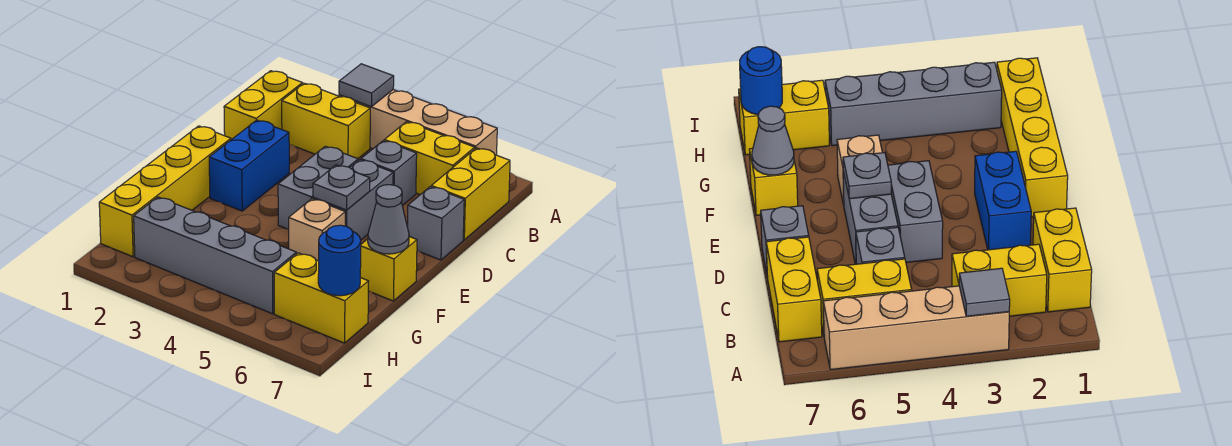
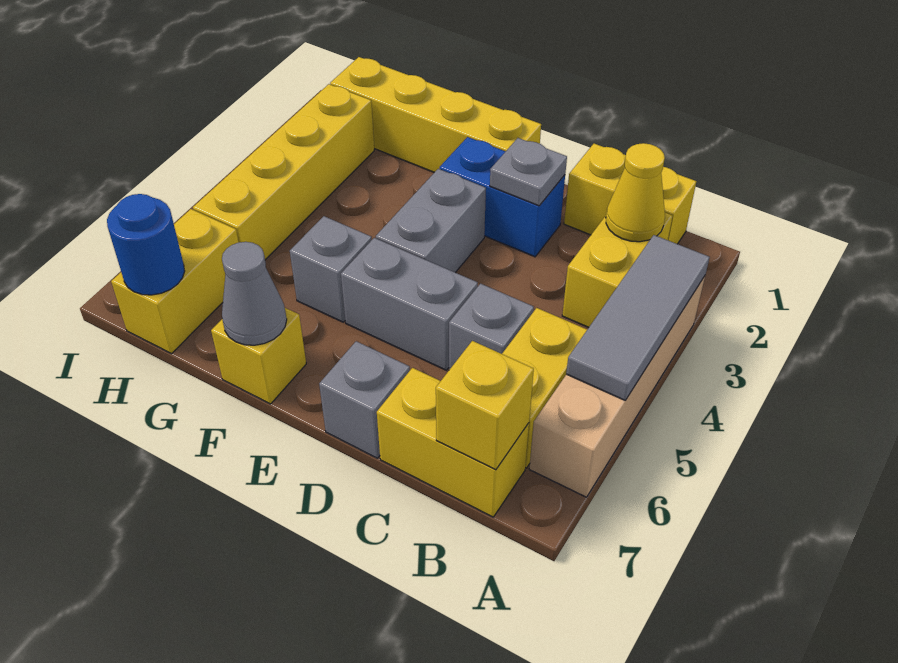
grey tile A3 level 2 -> grey tile A3:A5 level 2
none -> yellow cone B2 level 2
none -> yellow brick B7 level 2
grey brick D4:E4 level 1 -> grey brick E3:E4 level 1
grey plate E5 level 2 -> grey plate D2 level 2
tan brick F5 level 1 -> grey brick F5 level 1
grey brick H2:H5 level 1 -> yellow brick H2:H5 level 1

